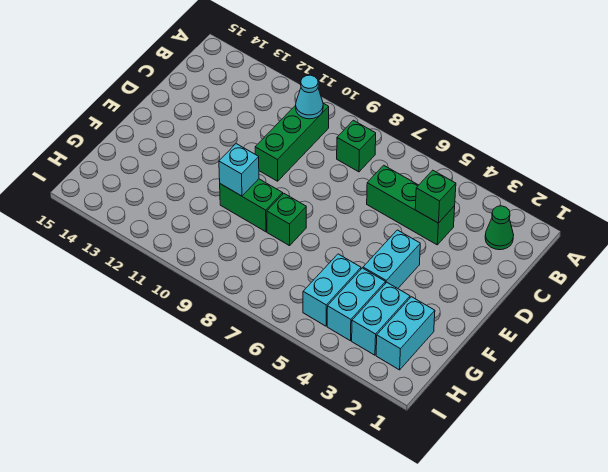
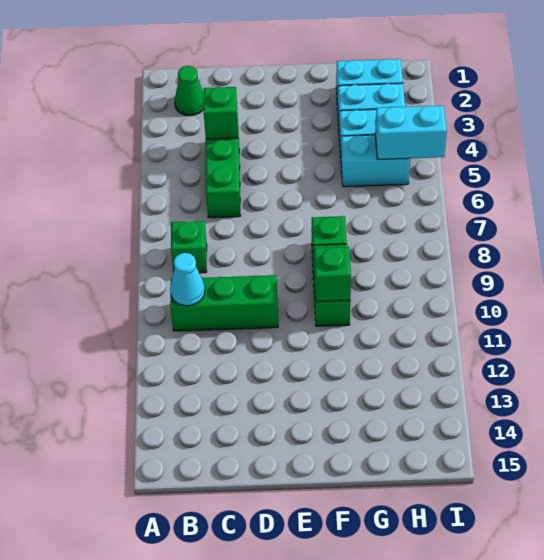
cyan brick E4:F4 level 1 -> cyan brick H5:I5 level 2
cyan brick F10 level 2 -> green brick F10 level 2

